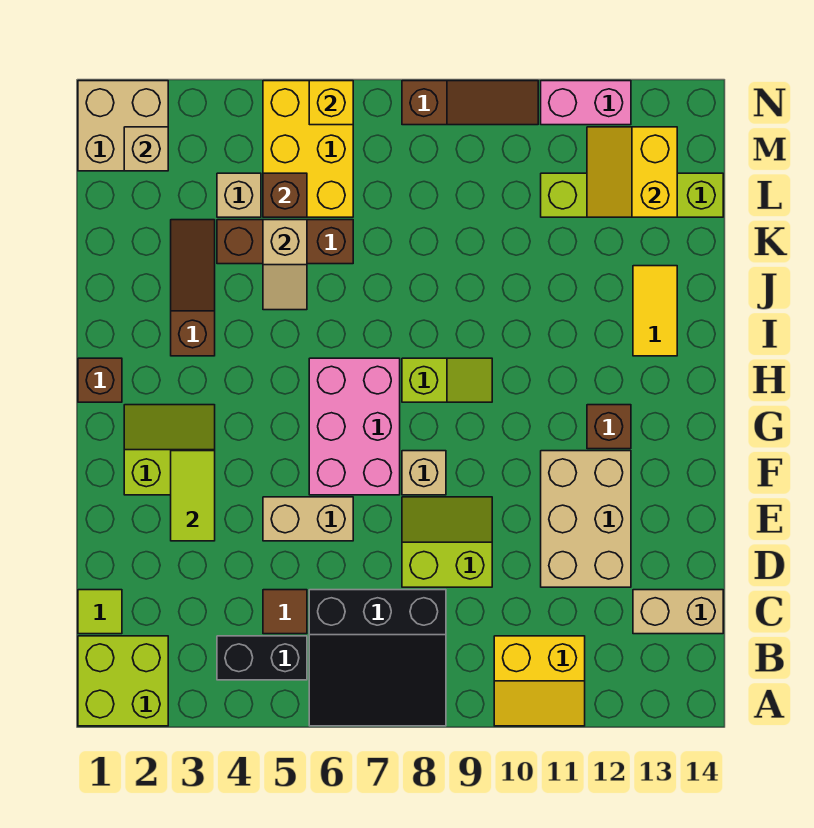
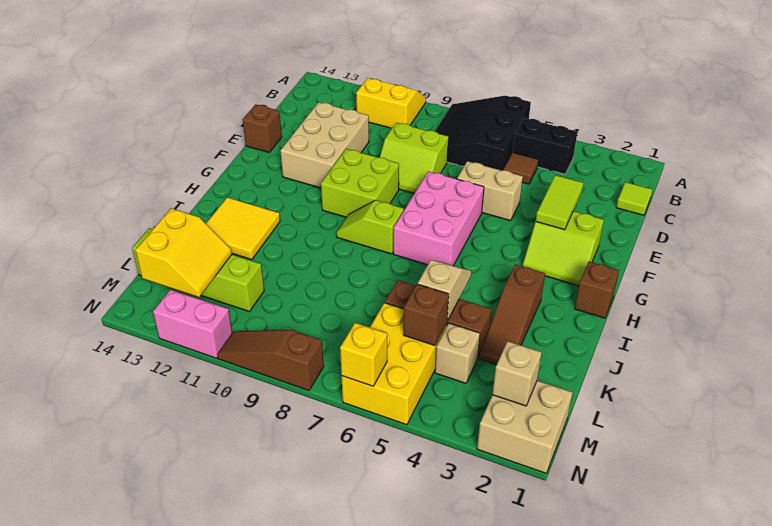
lime brick A1:B2 level 1 -> lime brick F9:G10 level 1
black slope A6:C8 level 1 top C -> black slope A6:C8 level 1 top 6
tan brick C13:C14 level 1 -> none
tan brick F8 level 1 -> none
brown brick G12 level 1 -> brown brick E14 level 1
yellow tile I13:J13 level 1 -> yellow tile I12:J13 level 1

